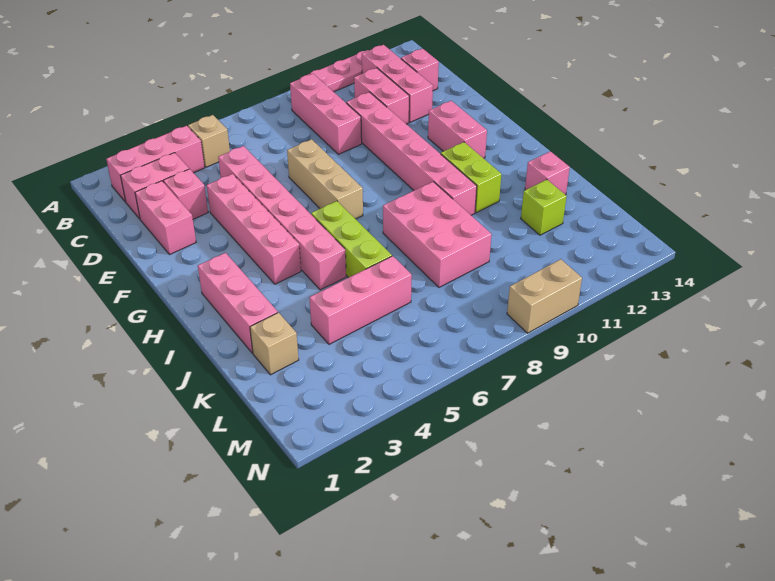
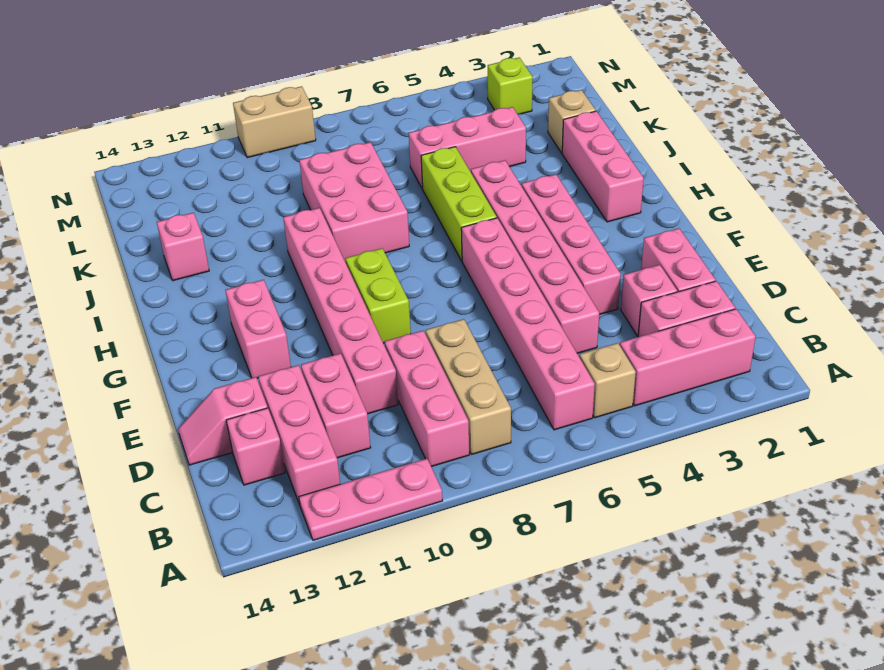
none -> pink brick B6:G6 level 1
none -> pink slope D13:D14 level 1 top 13
tan brick E7:G7 level 1 -> tan brick B8:D8 level 1
lime brick H11:I11 level 1 -> lime brick F9:G9 level 1
lime brick K12 level 1 -> lime brick M3 level 1

